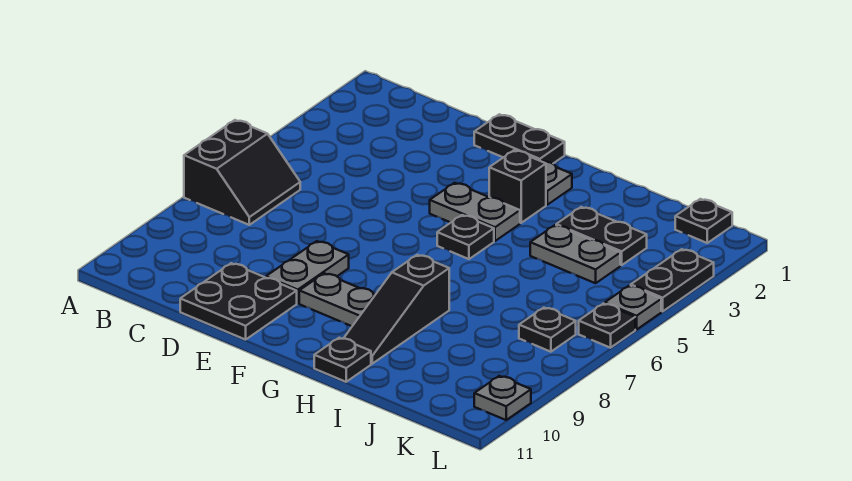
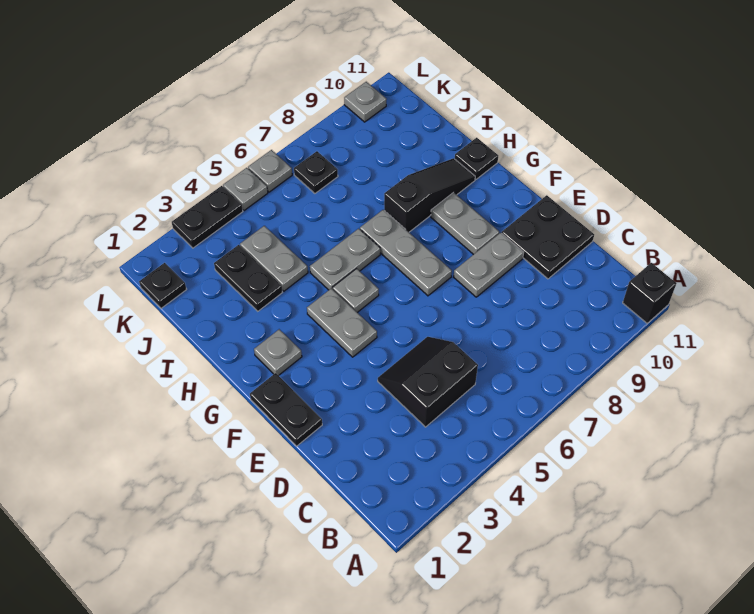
black slope A6:B7 level 1 top A -> black slope C4:D5 level 1 top C
none -> grey plate F7:H7 level 1
black brick G3 level 1 -> black brick A11 level 1
black plate G5 level 1 -> grey plate G5 level 1
none -> grey plate H5:H6 level 1
black plate L6 level 1 -> grey plate L6 level 1

